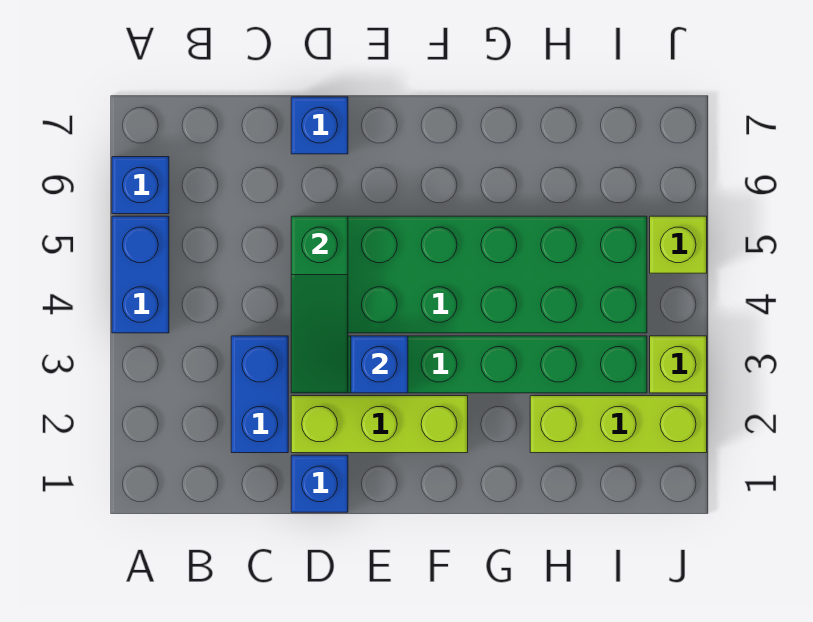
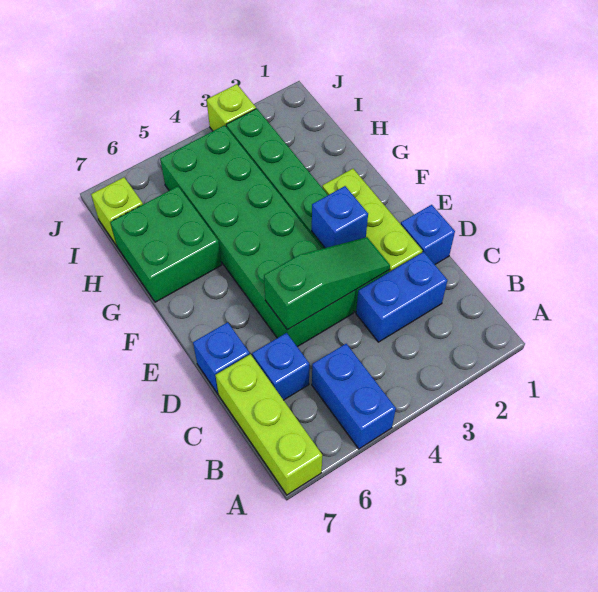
blue brick A4:A5 level 1 -> blue brick A5:B5 level 1
blue brick A6 level 1 -> blue brick C6 level 1
none -> green brick G6:H7 level 1
lime brick H2:J2 level 1 -> lime brick A7:C7 level 1
lime brick J5 level 1 -> lime brick I7 level 1

